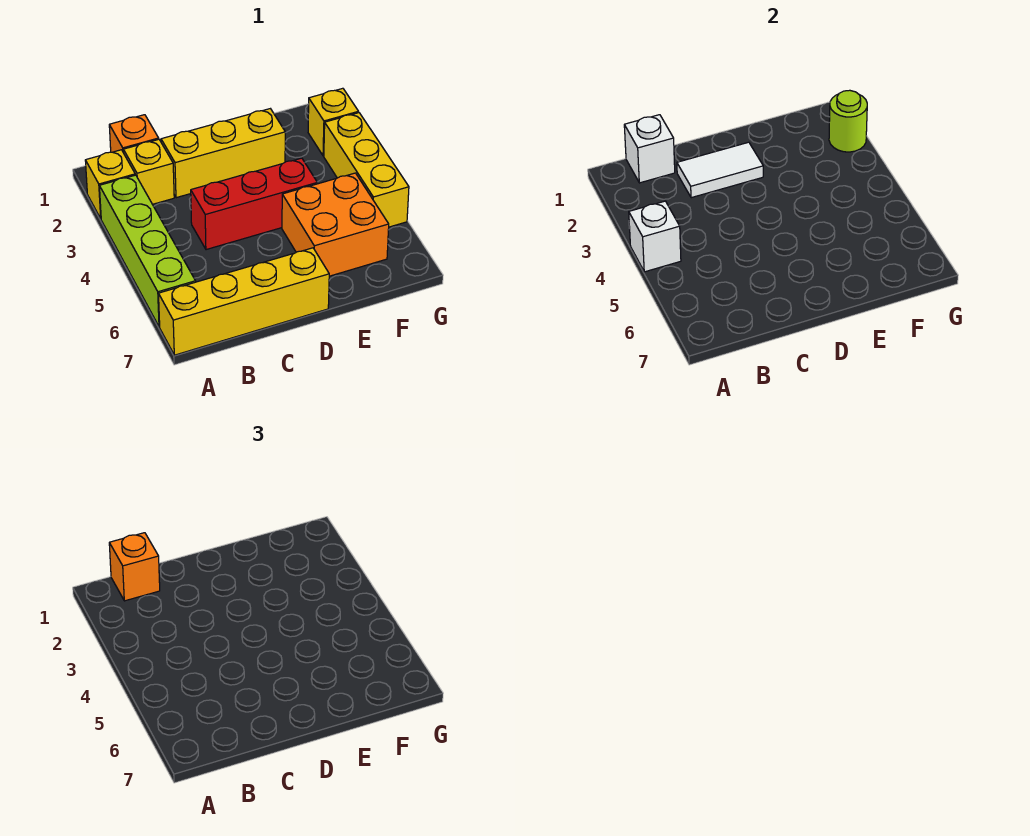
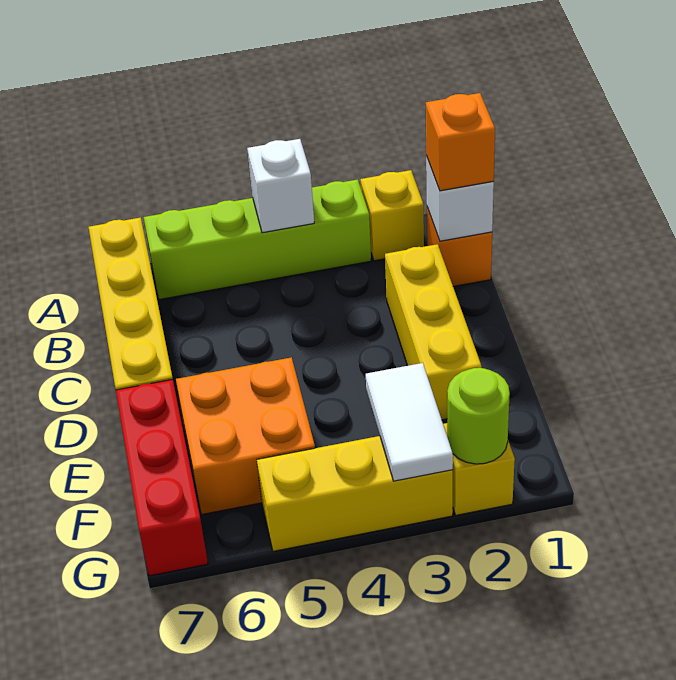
yellow brick B2 level 1 -> none
white tile C2:D2 level 2 -> white tile F3:G3 level 2
red brick C4:E4 level 1 -> red brick E7:G7 level 1

